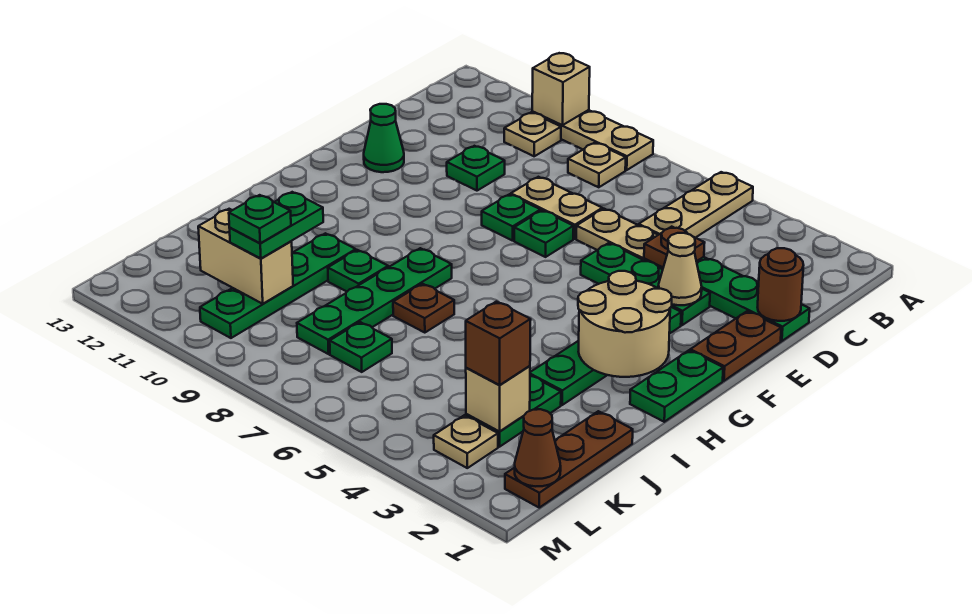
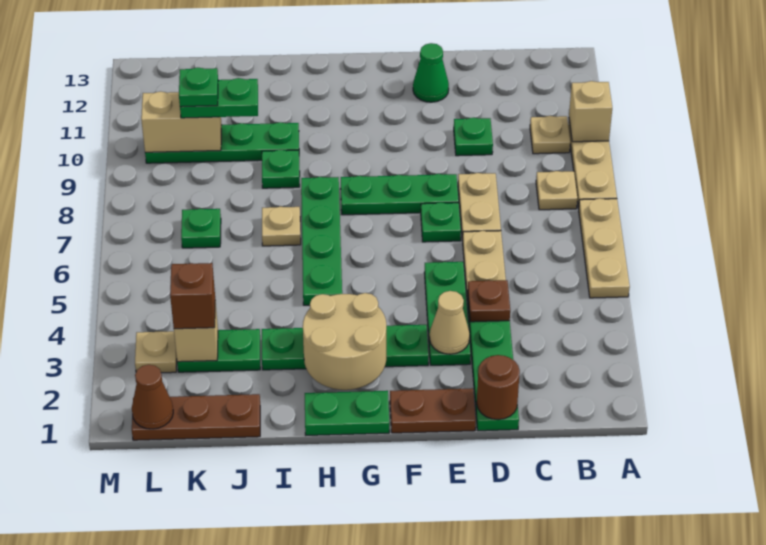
tan plate A5:C5 level 1 -> tan plate A5:A7 level 1
green plate E8 level 1 -> green plate E8:G8 level 1
green plate H8:K8 level 1 -> green plate H5:H8 level 1
brown plate I7 level 1 -> tan plate I7 level 1
tan brick K10:K11 level 2 -> tan brick K10:L10 level 2

